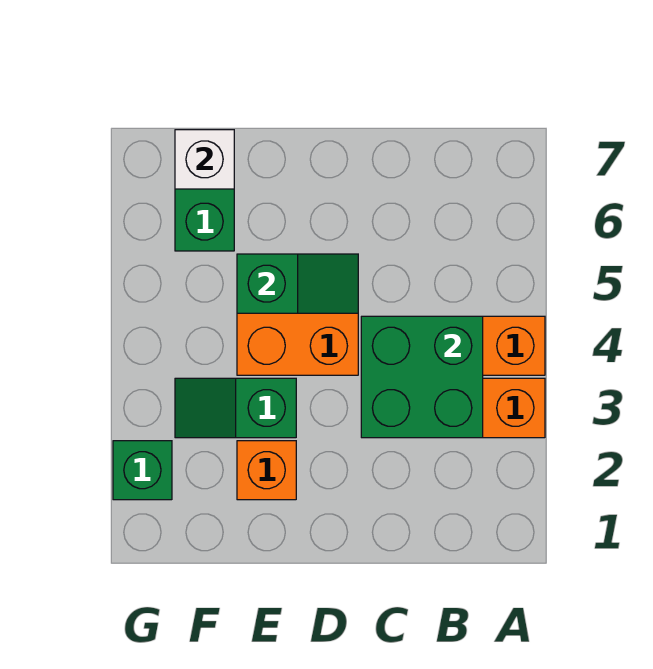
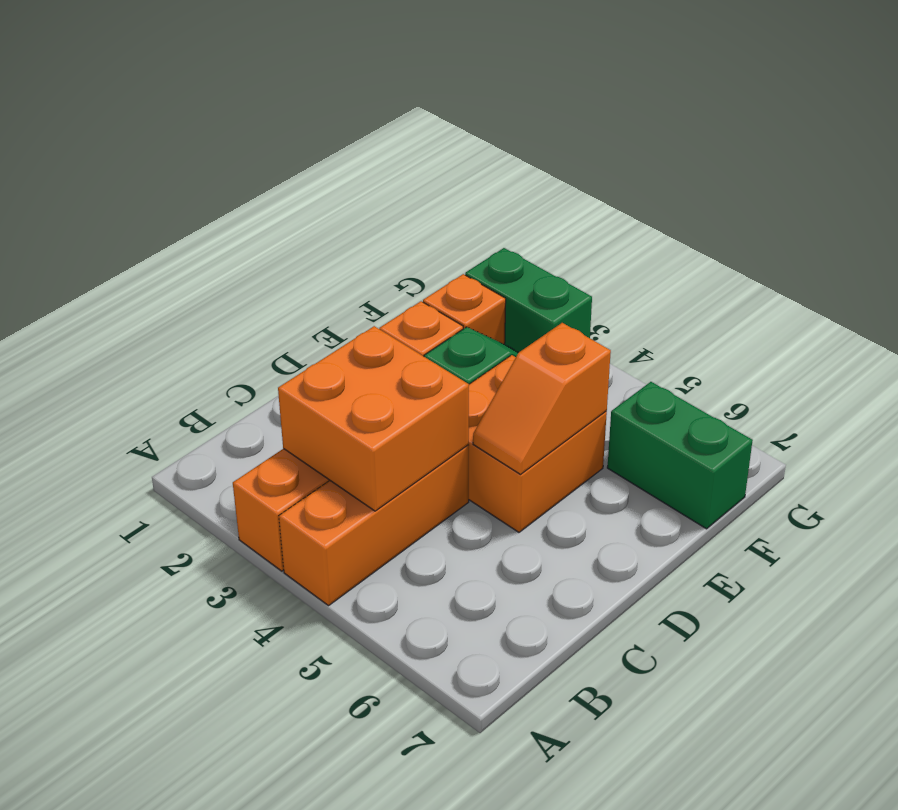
green brick B3:C4 level 2 -> orange brick B3:C4 level 2
green slope D5:E5 level 2 top E -> orange slope D5:E5 level 2 top E
none -> orange brick F2 level 1
white brick F7 level 2 -> none
green brick G2 level 1 -> green brick G2:G3 level 1

